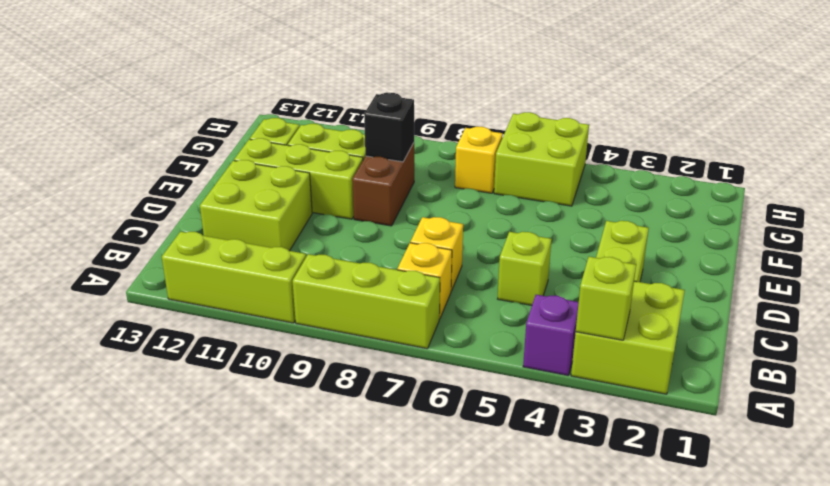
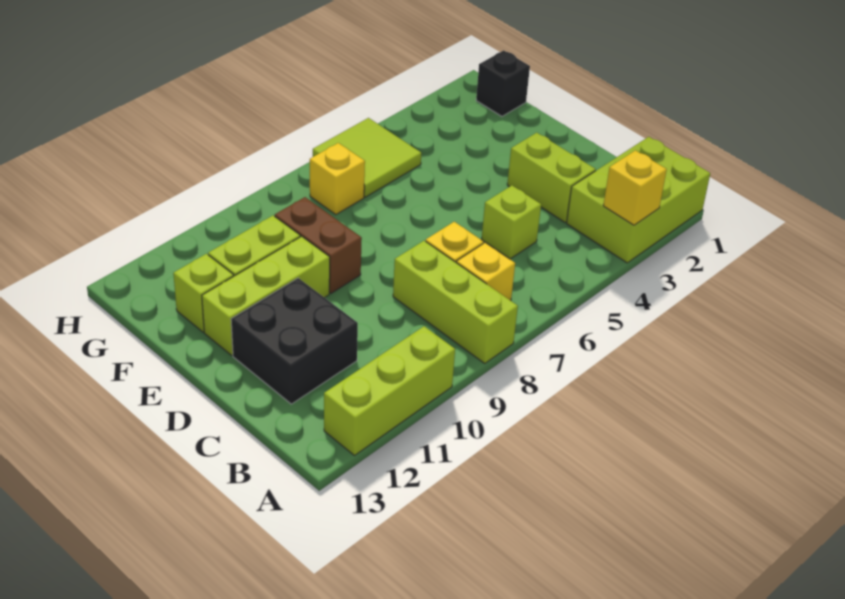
lime brick A2:B3 level 1 -> lime brick A1:B3 level 1
lime brick A3 level 2 -> yellow brick A3 level 2
purple brick A4 level 1 -> none
lime brick A7:A9 level 1 -> lime brick A8:C8 level 1
lime brick C11:D12 level 1 -> black brick C11:D12 level 1
black brick F9 level 2 -> black brick G1 level 1
lime brick G5:H6 level 1 -> lime tile G5:H6 level 1

